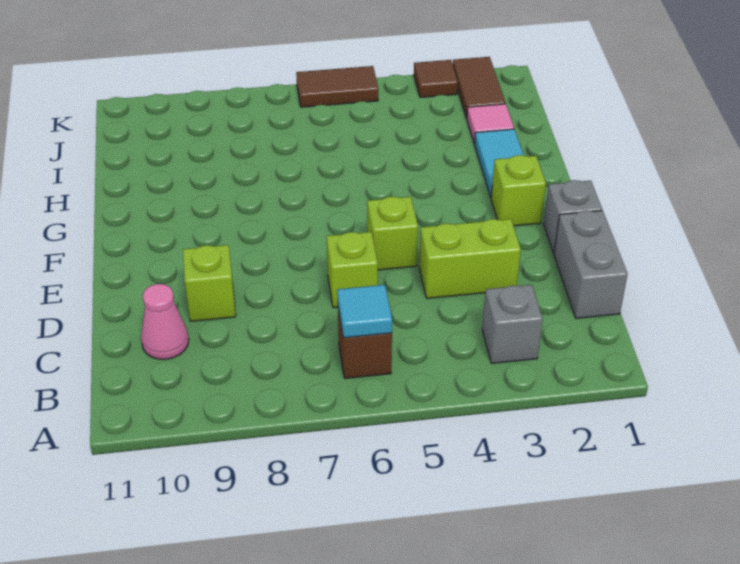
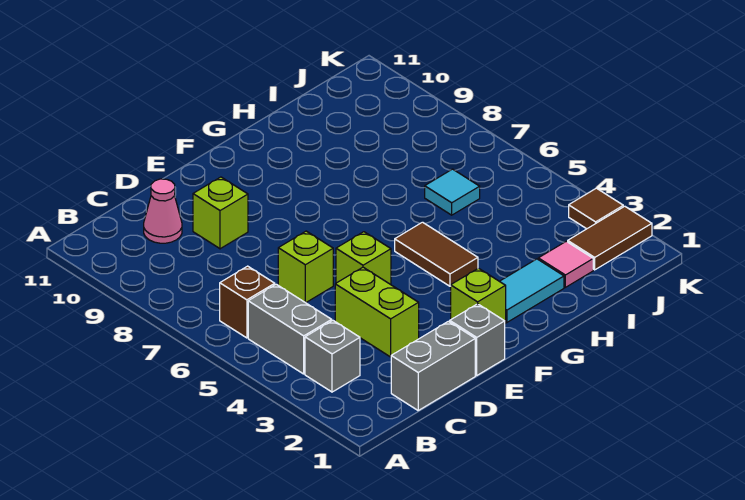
none -> grey brick B4:B5 level 1
cyan tile B6 level 2 -> cyan tile I6 level 1
brown tile K5:K6 level 1 -> brown tile G4:G5 level 1

